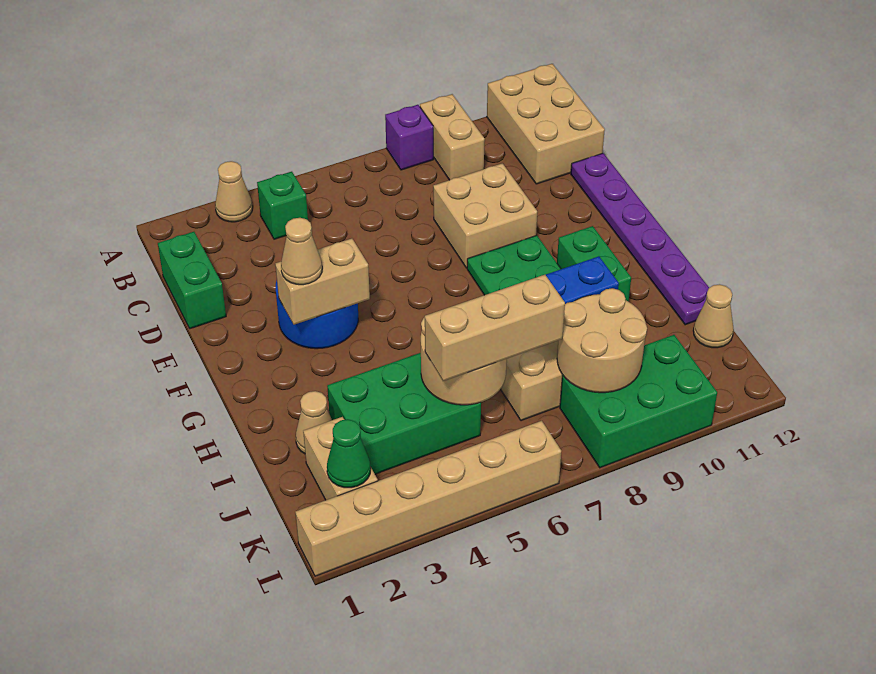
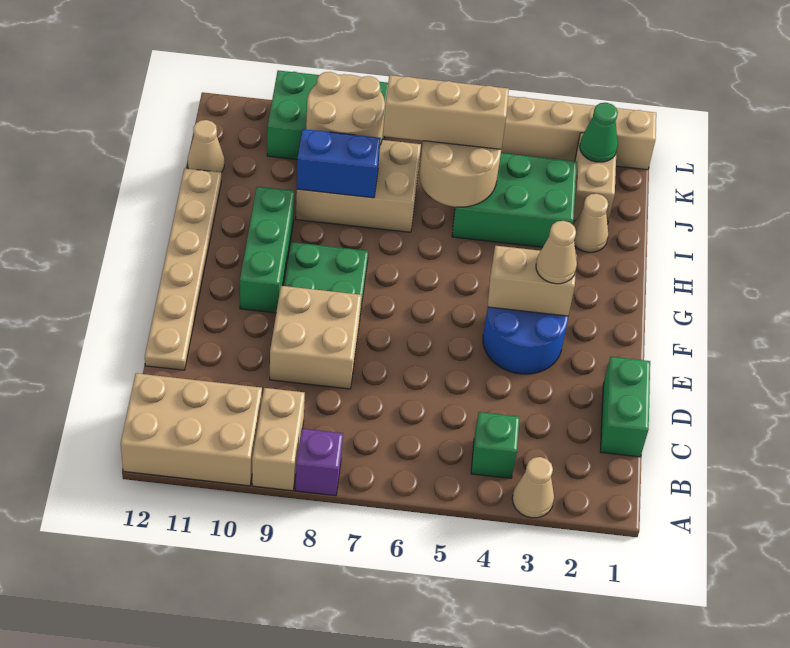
tan brick A11:C12 level 1 -> tan brick A10:B12 level 1
purple plate D12:I12 level 1 -> tan plate D12:I12 level 1
green brick G10:H10 level 1 -> green brick F10:H10 level 1

